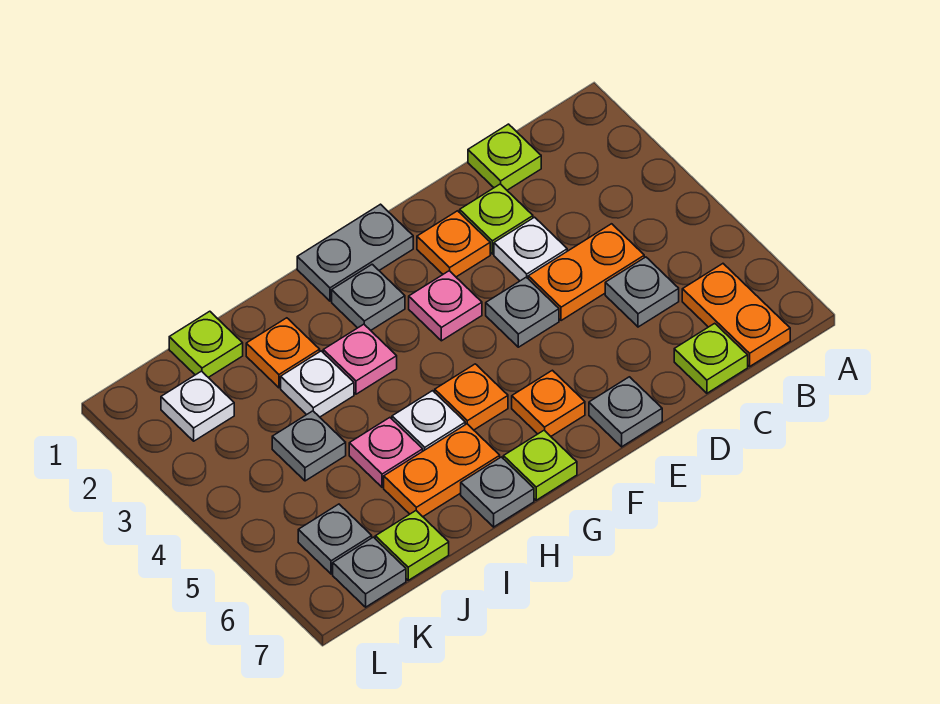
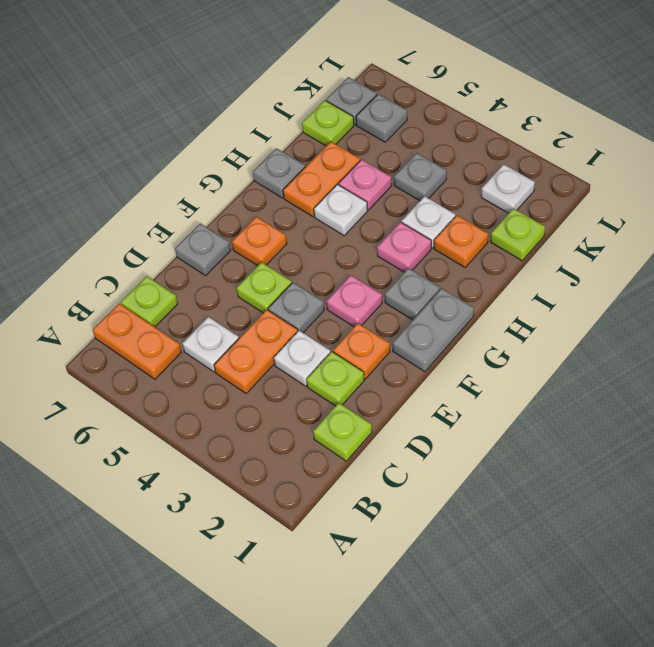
grey plate C5 level 1 -> white plate C5 level 1
orange plate G5 level 1 -> none
lime plate G7 level 1 -> lime plate E5 level 1

